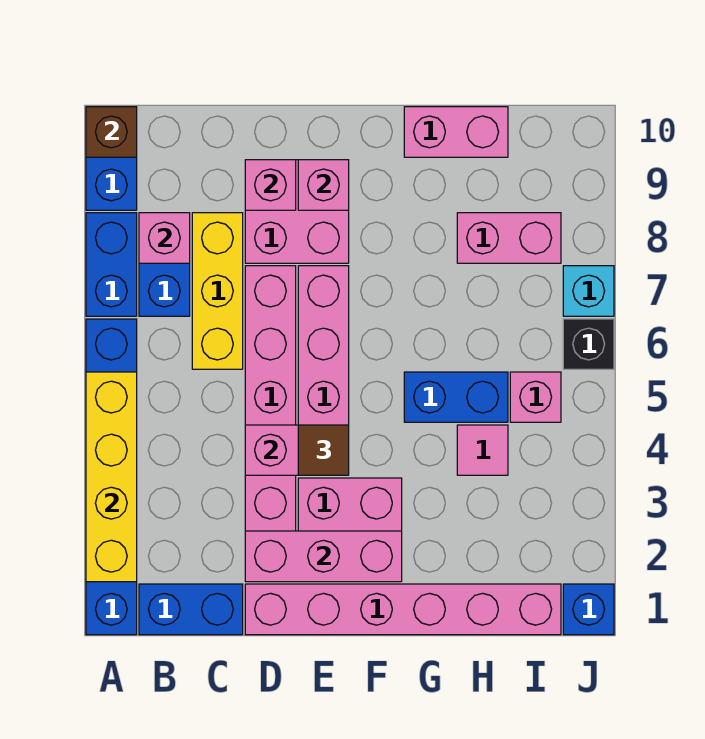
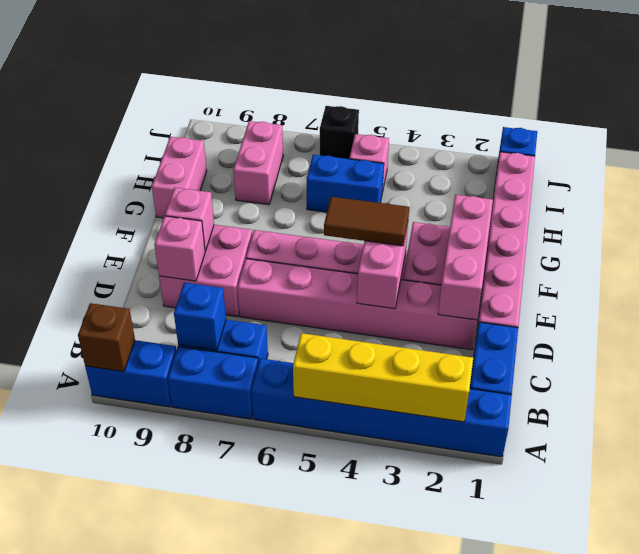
pink brick B8 level 2 -> blue brick B8 level 2
yellow brick C6:C8 level 1 -> none
brown tile E4 level 3 -> brown tile E4:E5 level 3
blue brick G5:H5 level 1 -> blue brick H5:H6 level 1
pink tile H4 level 1 -> none
cyan brick J7 level 1 -> none

